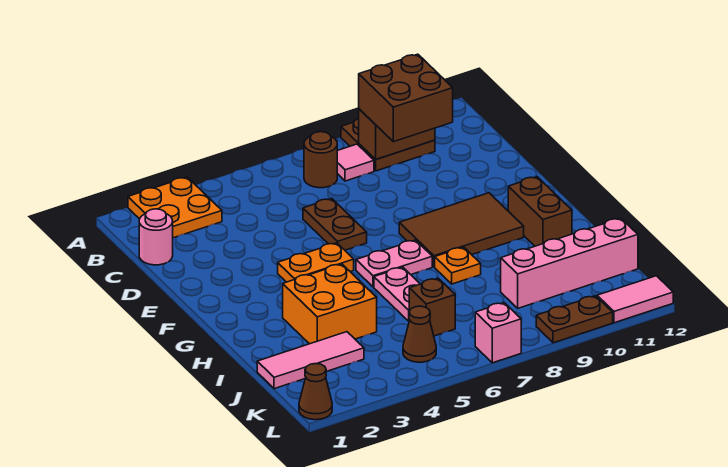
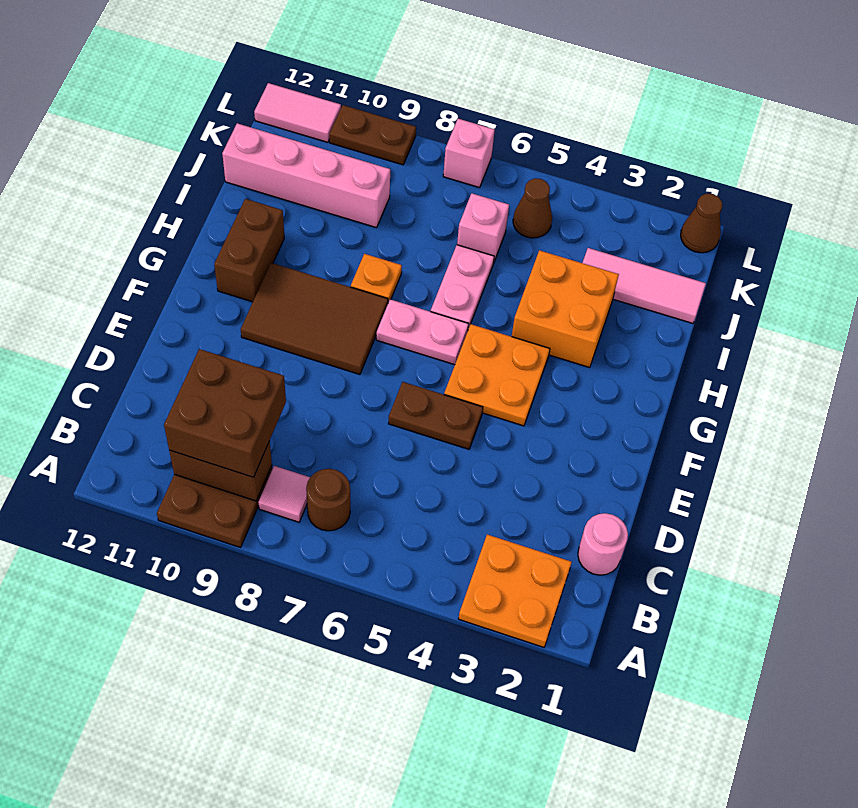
brown plate D6:E6 level 1 -> brown plate E5:E6 level 1
orange plate F4:F5 level 1 -> orange plate F4:G5 level 1
brown brick J6 level 1 -> pink brick J6 level 1

